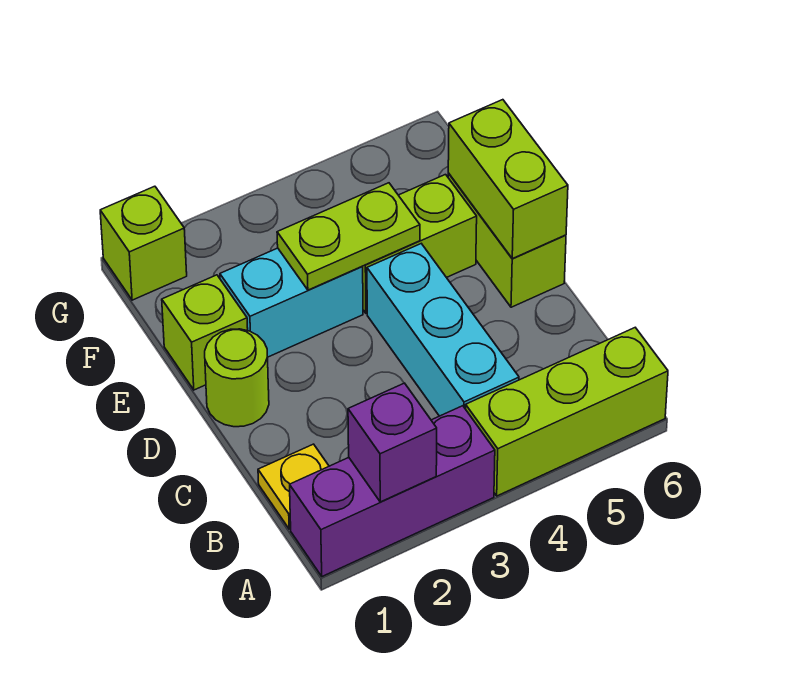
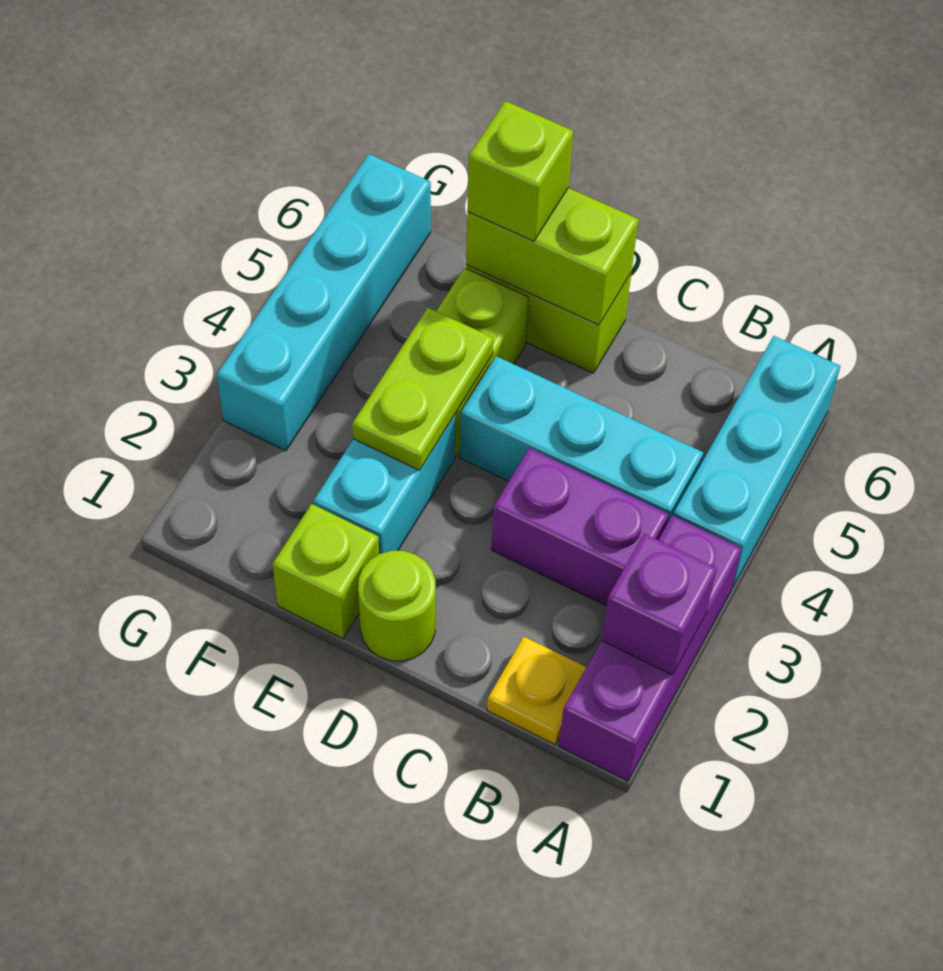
lime brick A4:A6 level 1 -> cyan brick A4:A6 level 1
none -> purple brick B3:C3 level 1
lime brick G1 level 1 -> lime brick E6 level 3
none -> cyan brick G3:G6 level 1

